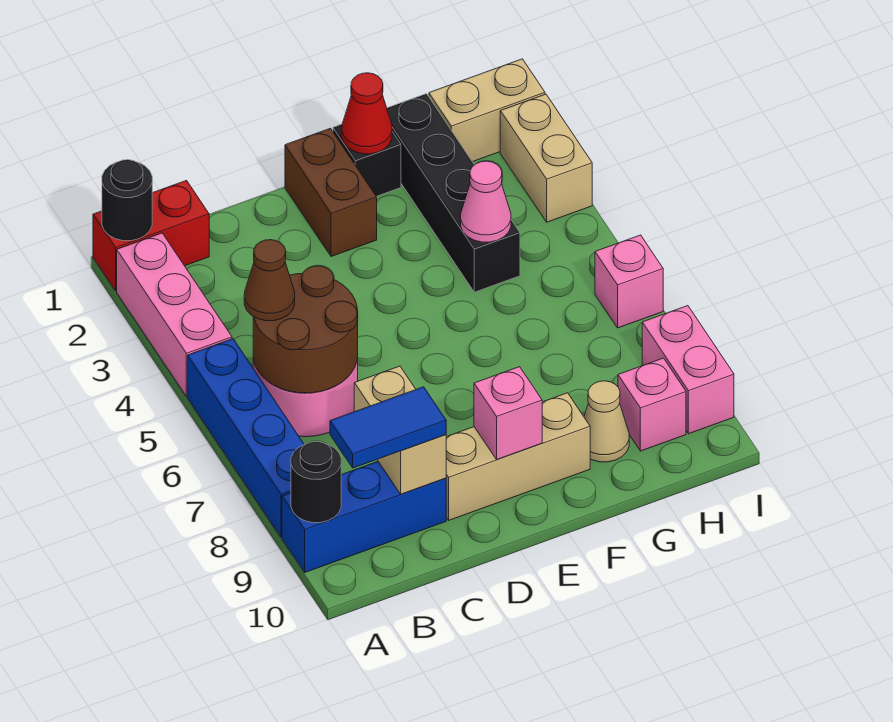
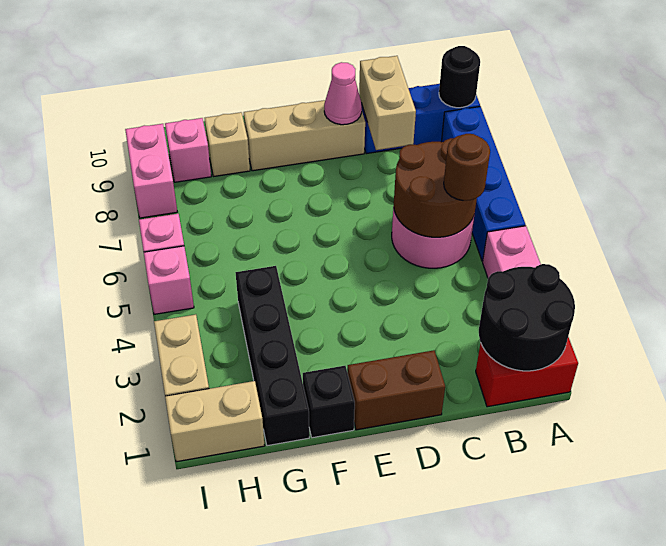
black round brick A1 level 2 -> black round brick A1:B2 level 2
brown cone B5 level 3 -> brown round brick B5 level 3
blue tile B9:C9 level 3 -> none
brown brick E1:E2 level 1 -> brown brick D1:E1 level 1
pink brick E9 level 2 -> pink brick I5 level 1
red cone F1 level 2 -> none
pink cone G4 level 2 -> pink cone D9 level 2
tan cone G9 level 1 -> tan brick G9 level 1

